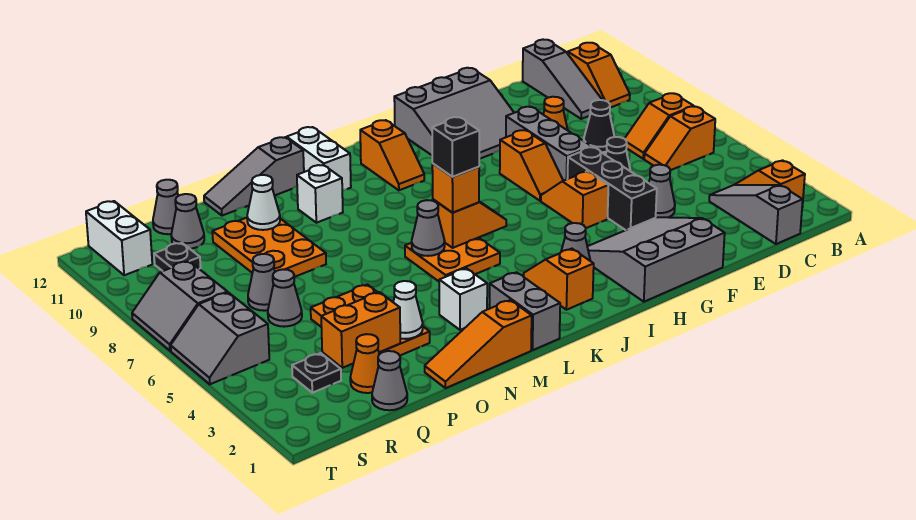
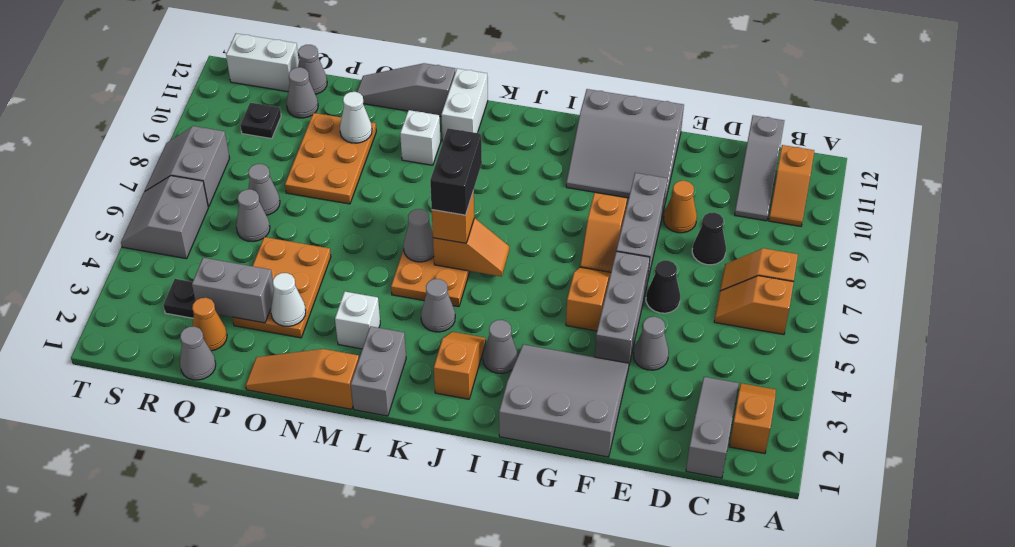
black brick F4:F6 level 1 -> grey brick F4:F6 level 1
orange slope J10:J11 level 1 top 11 -> none
none -> grey cone K4 level 1
black brick K6 level 4 -> black brick K6:K7 level 4
orange brick P3:Q3 level 2 -> grey brick P3:Q3 level 2
white brick S11:S12 level 1 -> white brick R12:S12 level 1

